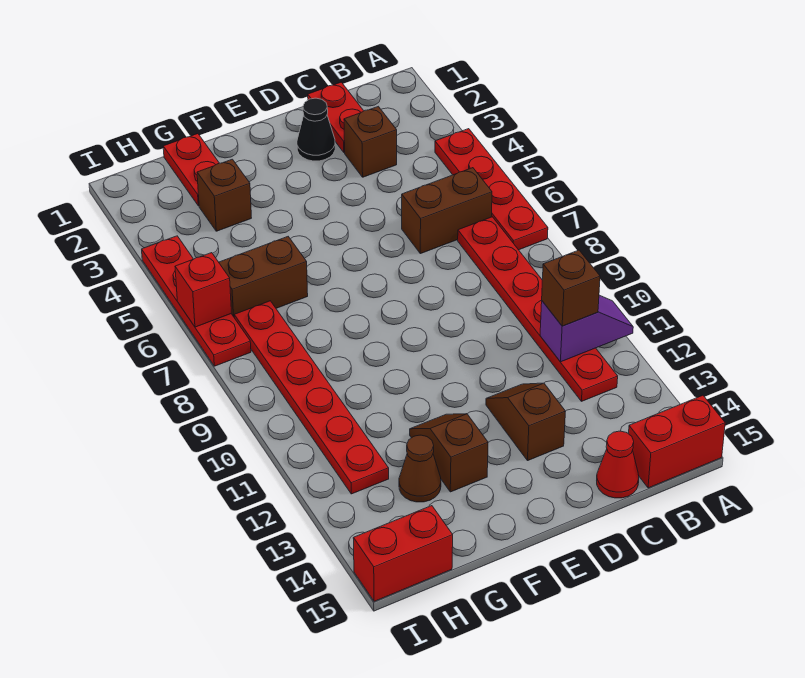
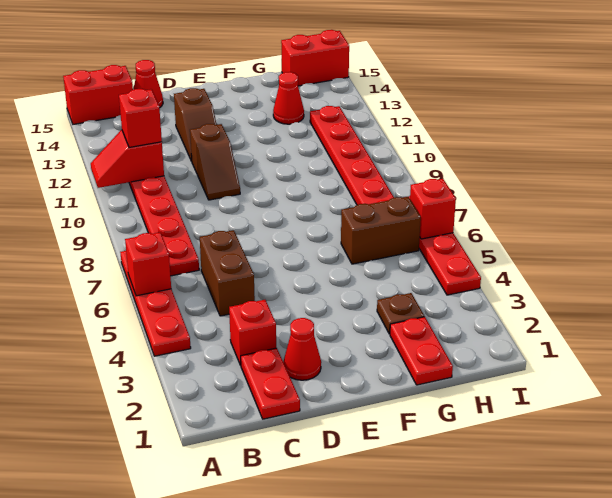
none -> red brick A6 level 2
purple slope A11:B11 level 2 top B -> red slope A11:B11 level 2 top B
brown brick B6:C6 level 1 -> brown brick C5:C6 level 1
brown brick B11 level 3 -> red brick B11 level 3
brown brick C3 level 1 -> red brick C3 level 1
black cone D2 level 1 -> red cone D2 level 1
brown slope F12:F13 level 1 top 13 -> brown slope D10:D11 level 1 top 11
brown brick G3 level 1 -> brown plate G3 level 1
brown cone G13 level 1 -> red cone G13 level 1

